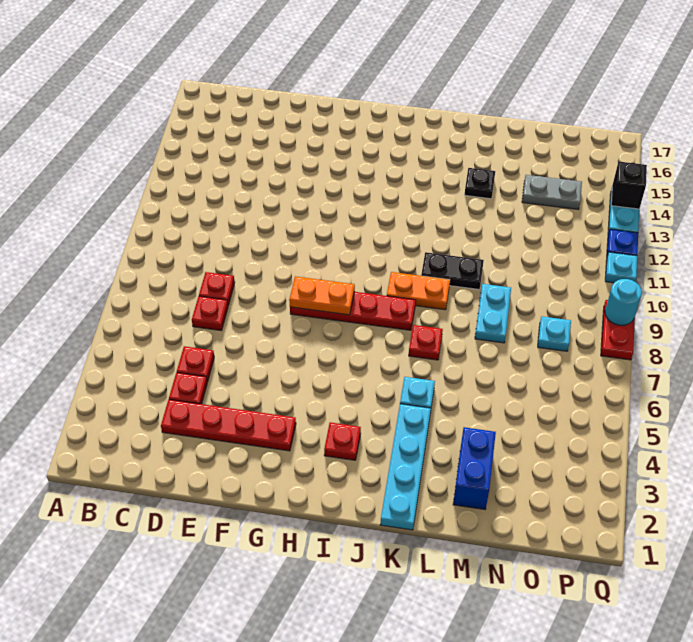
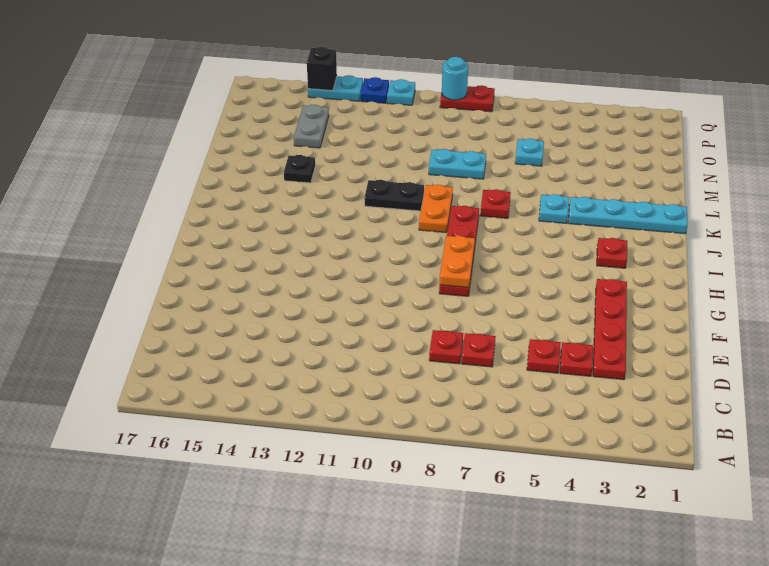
black plate K10:L10 level 1 -> black plate K10:K11 level 1
blue brick M2:M3 level 1 -> none
cyan plate O8 level 1 -> cyan plate N6 level 1

